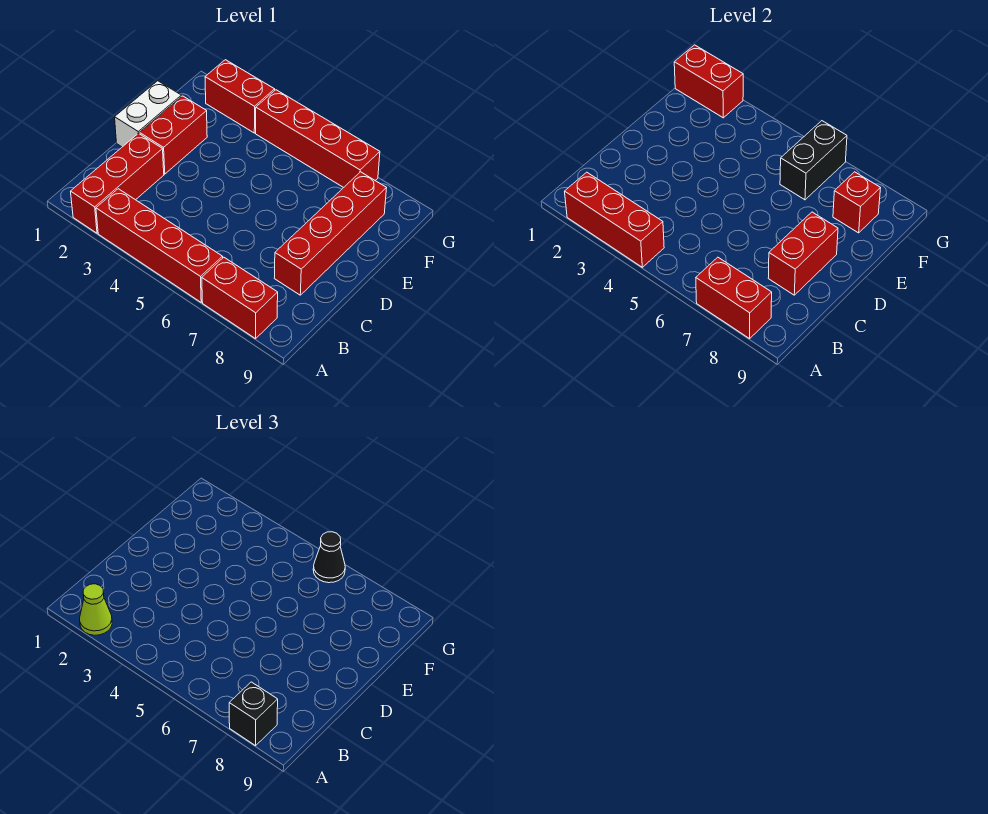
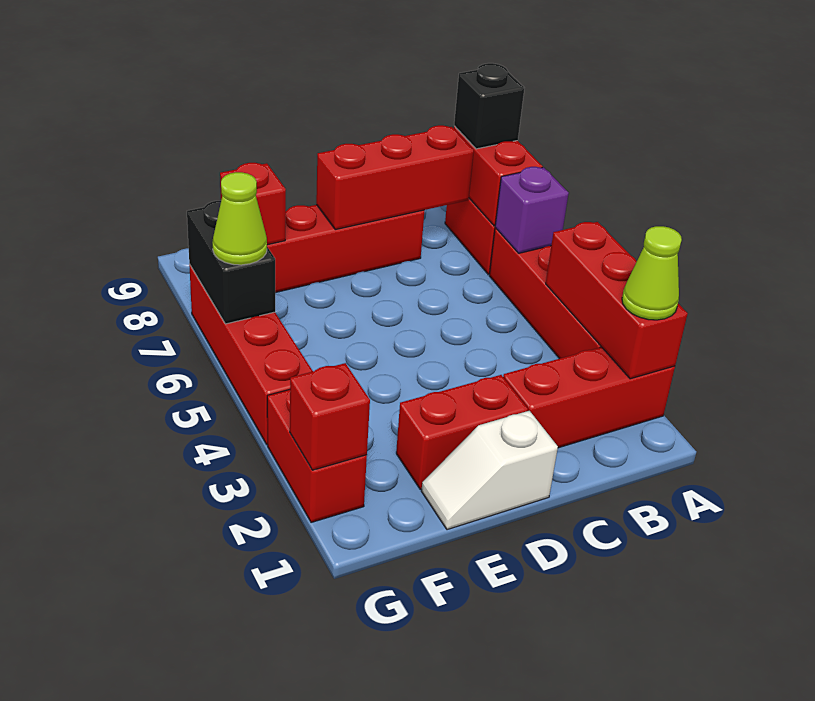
none -> purple brick A6 level 2
red brick C8:D8 level 2 -> red brick B8:D8 level 2
white brick D1:E1 level 1 -> white slope D1:E1 level 1 top D
black brick F6:G6 level 2 -> black brick G6:G7 level 2
red brick G1:G2 level 2 -> red brick G2 level 2
black cone G6 level 3 -> lime cone G6 level 3

